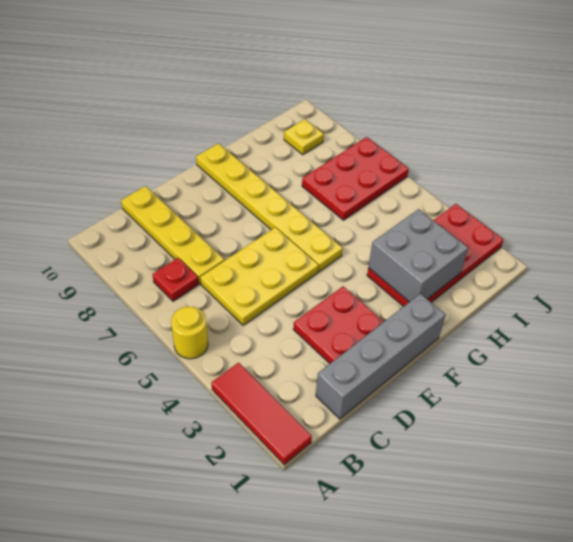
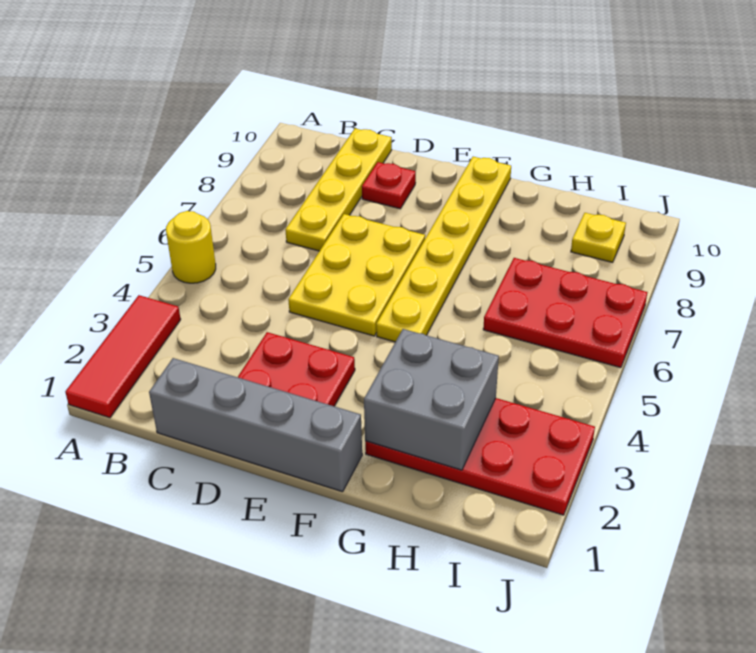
red plate B7 level 1 -> red plate D9 level 1
yellow plate C5:E6 level 1 -> yellow plate D5:E7 level 1

